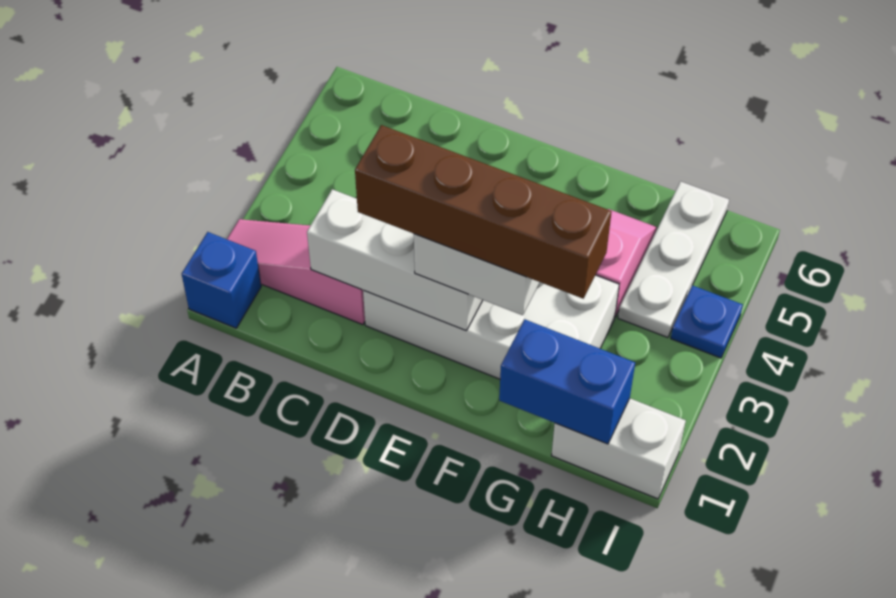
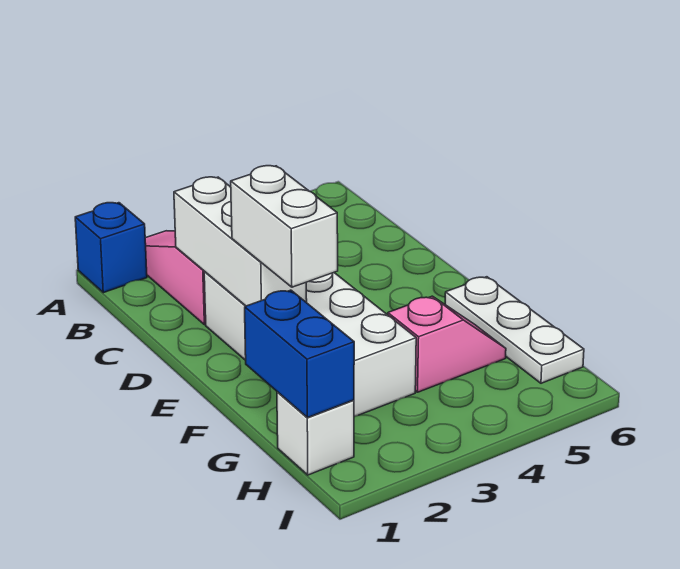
brown brick D2:G2 level 4 -> none
white brick H1:I1 level 1 -> white brick H1 level 1
white plate H4:H6 level 1 -> white plate F6:H6 level 1
blue plate I4 level 1 -> none

